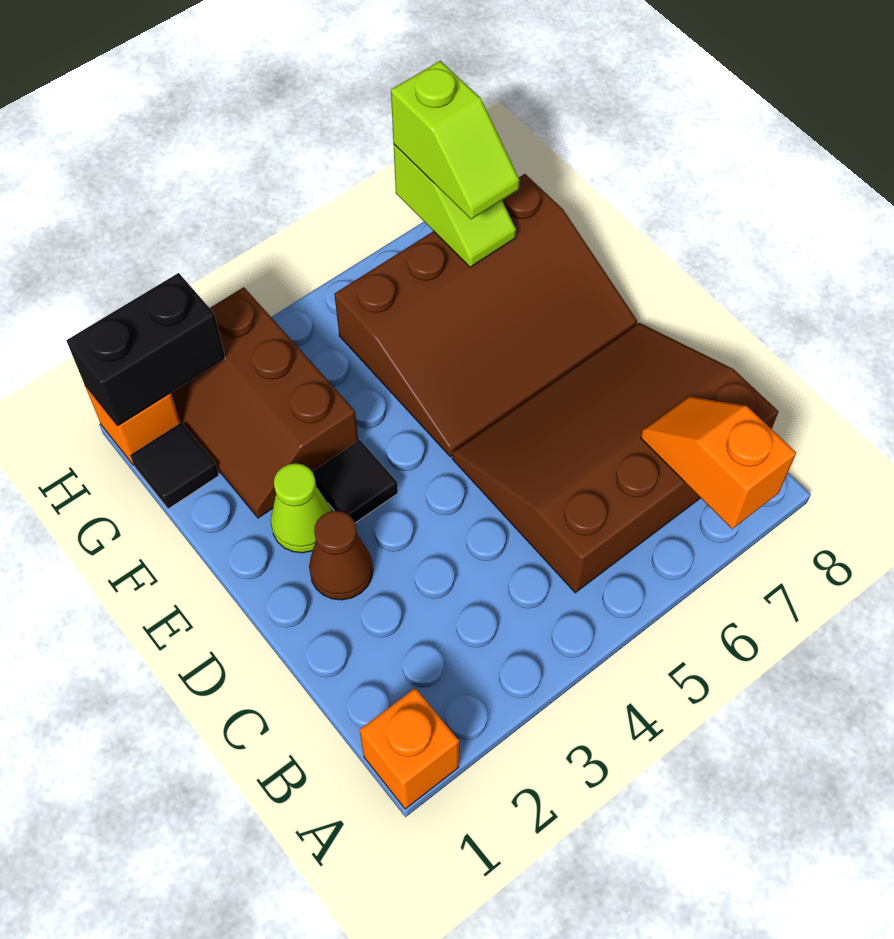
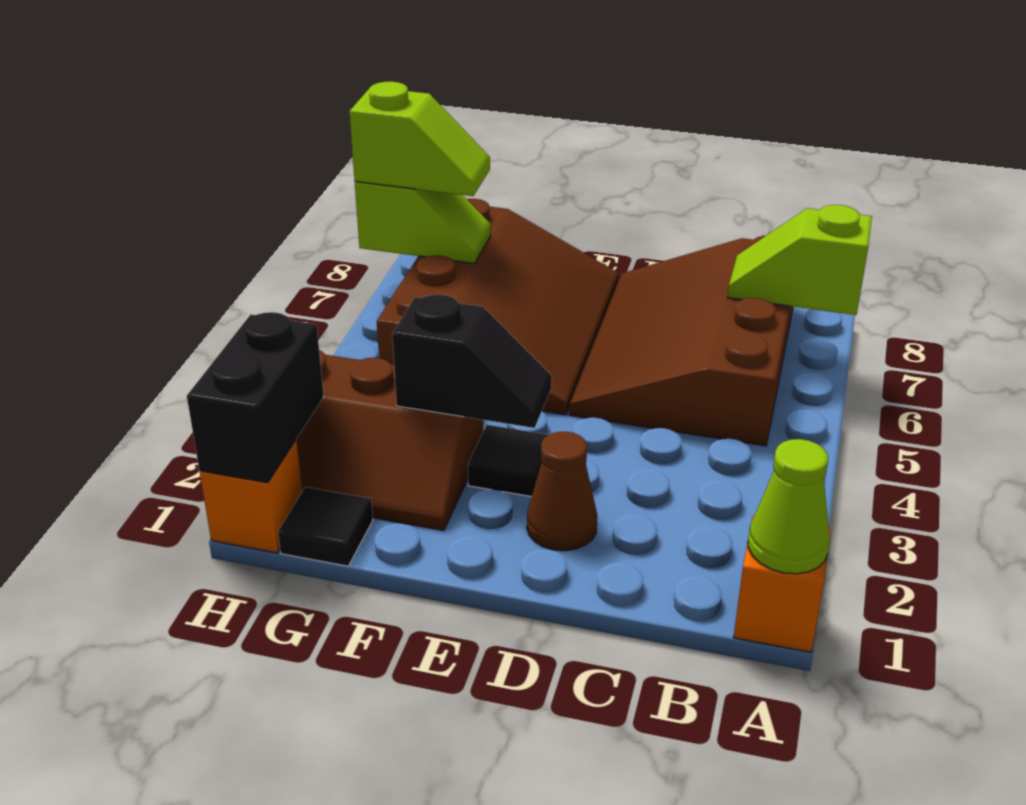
orange slope A7:B7 level 2 top A -> lime slope A7:B7 level 2 top A
lime cone E2 level 1 -> lime cone A1 level 2
none -> black slope E3:F3 level 2 top F

